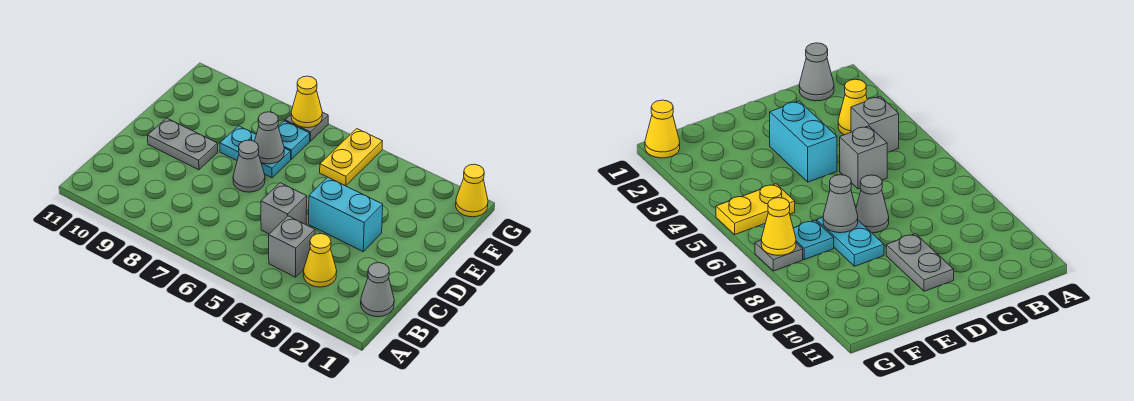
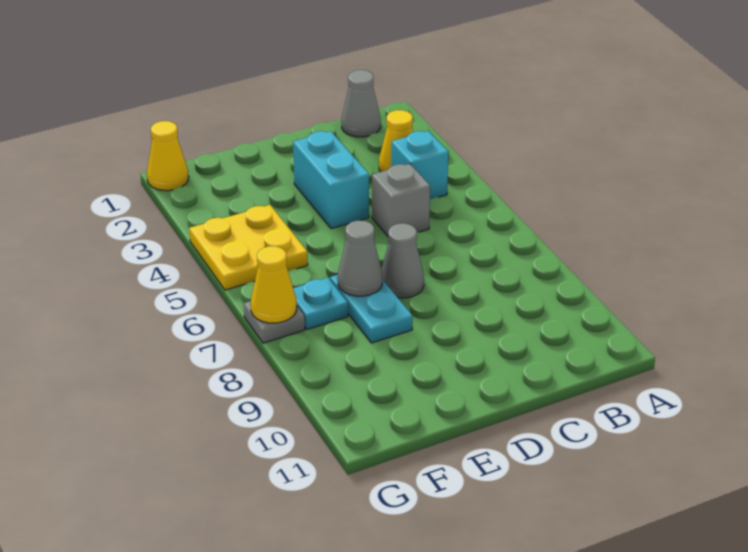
grey brick B4 level 1 -> cyan brick B4 level 1
grey plate D9:D10 level 1 -> none
yellow plate F5:G5 level 1 -> yellow plate F4:G5 level 1

